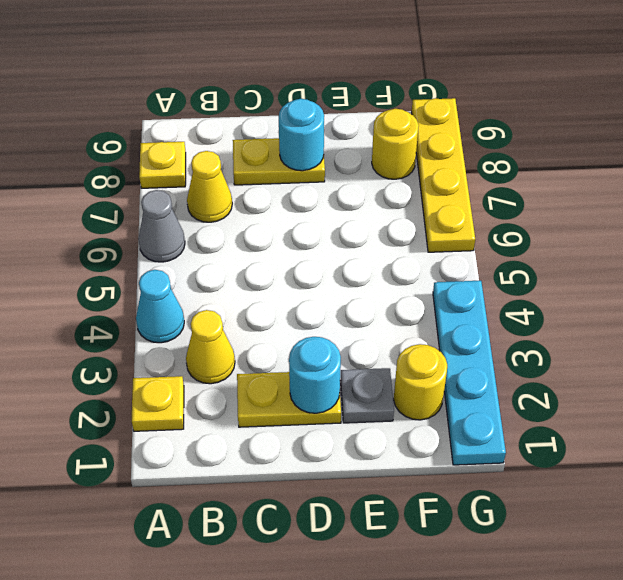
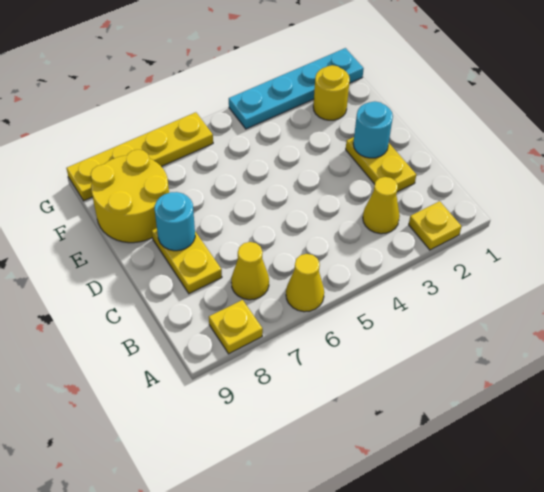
cyan cone A4 level 1 -> none
grey cone A6 level 1 -> yellow cone A6 level 1
grey plate E2 level 1 -> none
yellow round brick F8 level 1 -> yellow round brick E8:F9 level 1

